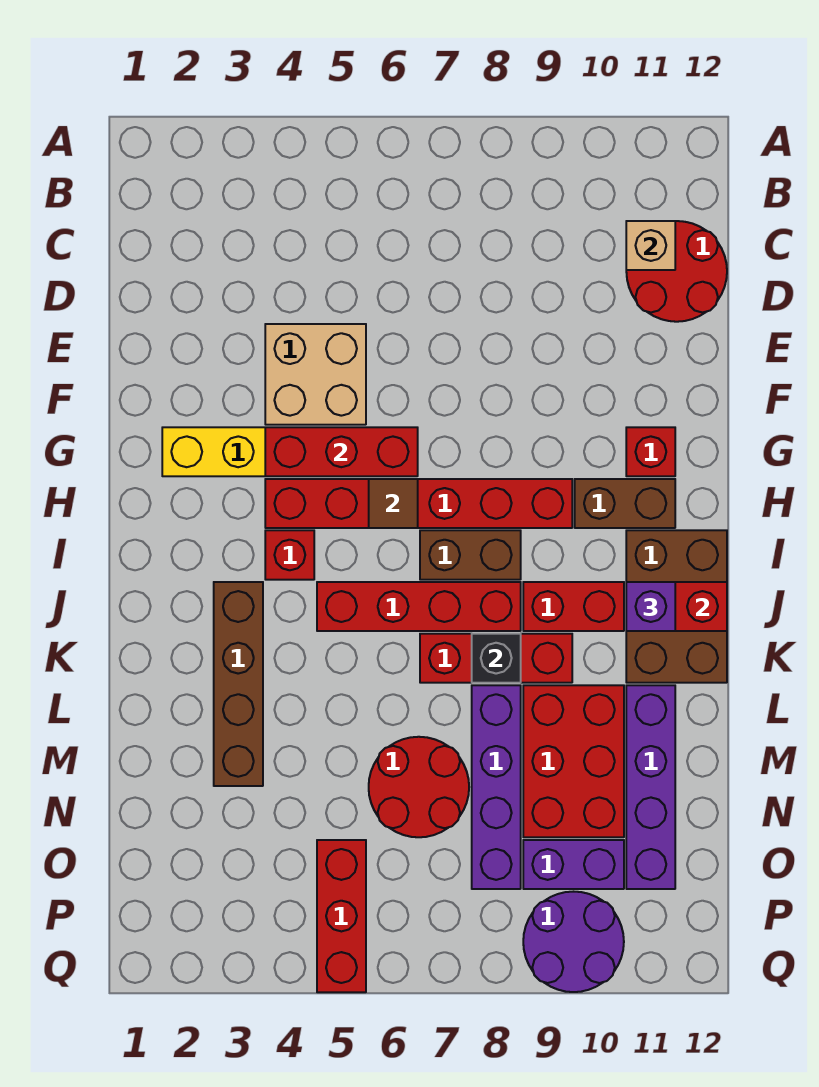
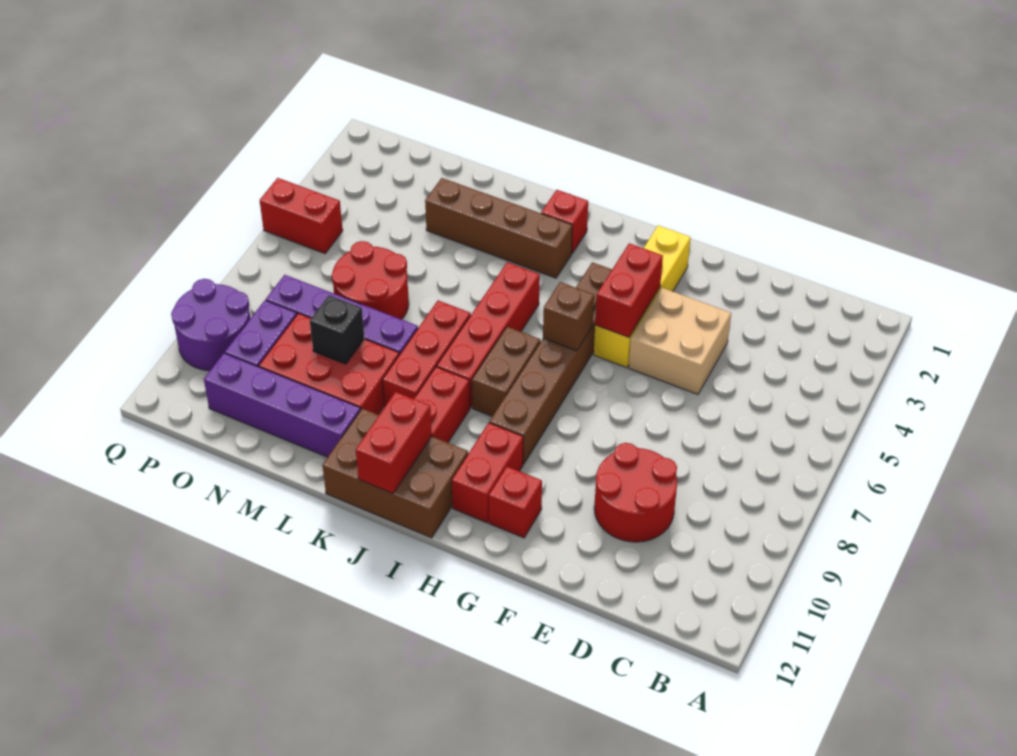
red round brick C11:D12 level 1 -> red round brick D9:E10 level 1
tan brick C11 level 2 -> none
red brick G4:G6 level 2 -> red brick G4:G5 level 2
red brick H4:H9 level 1 -> brown brick H4:H9 level 1
brown tile H6 level 2 -> brown brick H6 level 2
brown brick H10:H11 level 1 -> red brick H10:H11 level 1
red brick I4 level 1 -> red brick J2 level 1
purple brick J11 level 3 -> none
black brick K8 level 2 -> black brick M9 level 2
red brick O5:Q5 level 1 -> red brick P5:Q5 level 1

